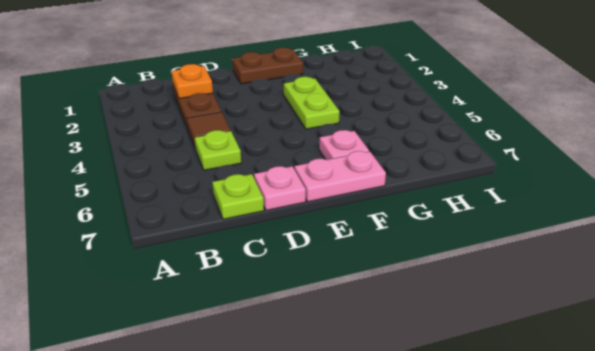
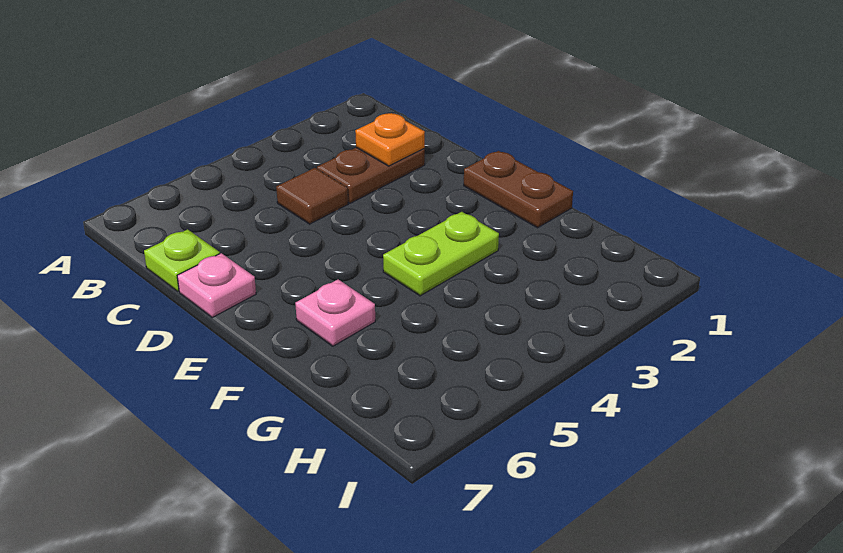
lime plate C5 level 1 -> none
pink plate E7:F7 level 1 -> none

